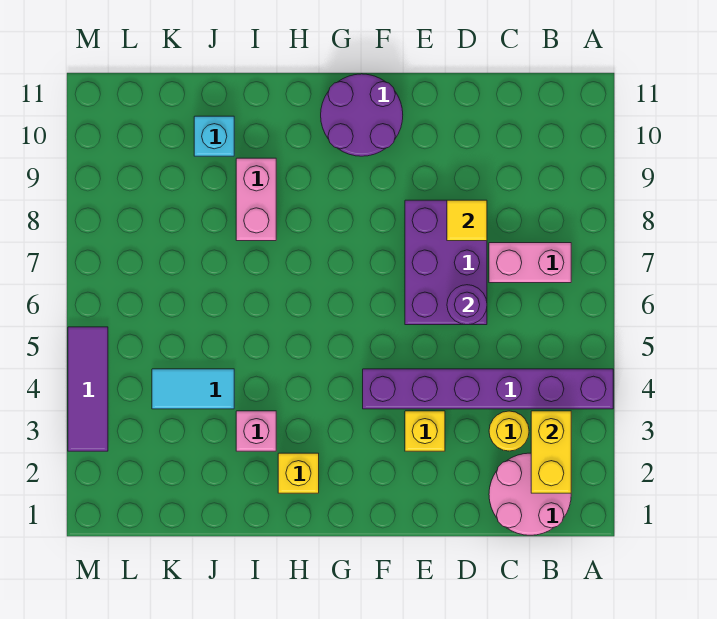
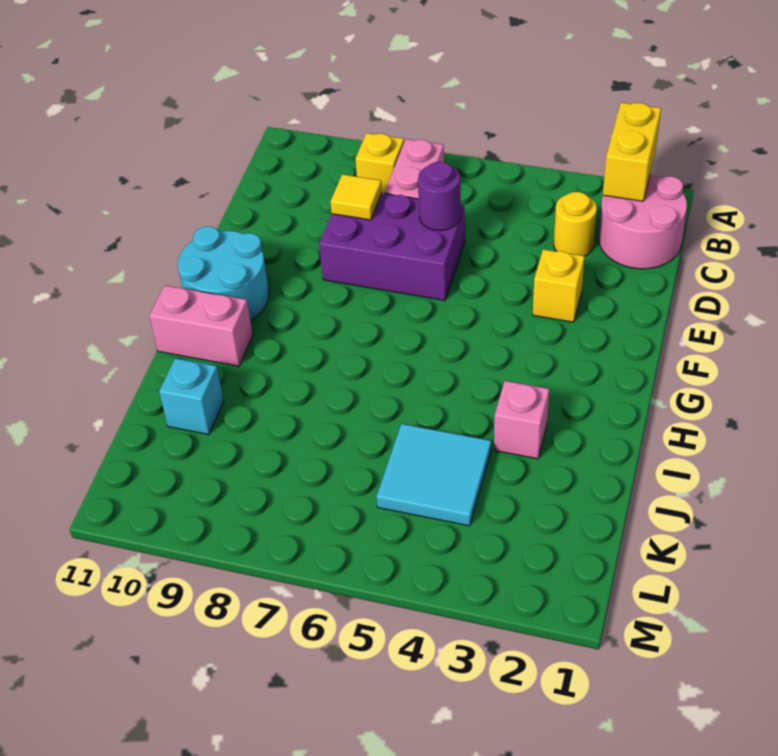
purple brick A4:F4 level 1 -> none
yellow brick B2:B3 level 2 -> yellow brick A2:B2 level 2
purple round brick F10:G11 level 1 -> cyan round brick F10:G11 level 1
yellow brick H2 level 1 -> yellow brick B8 level 1
pink brick I8:I9 level 1 -> pink brick H10:H11 level 1
cyan tile J4:K4 level 1 -> cyan tile J4:K5 level 1
purple tile M3:M5 level 1 -> none

